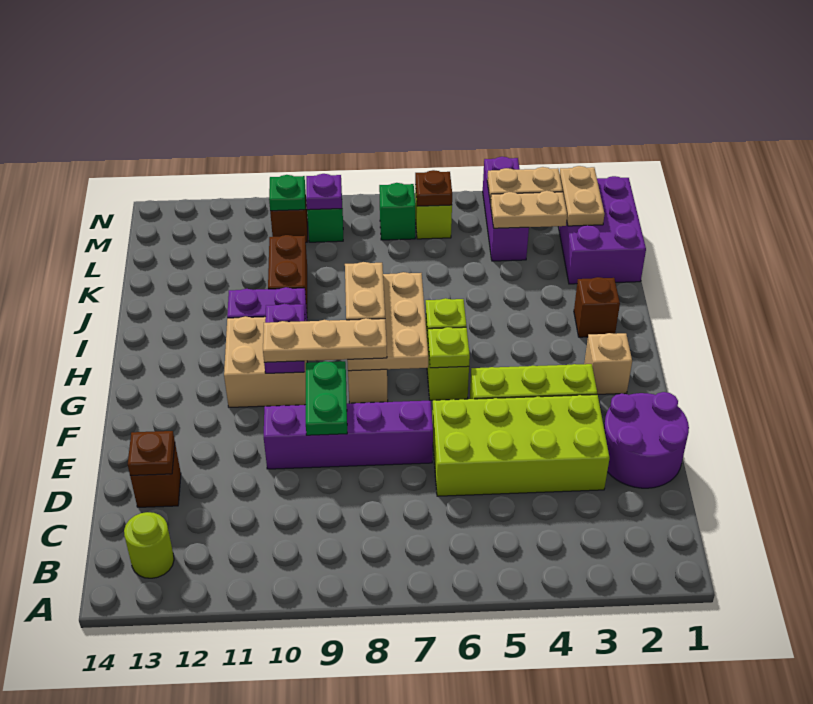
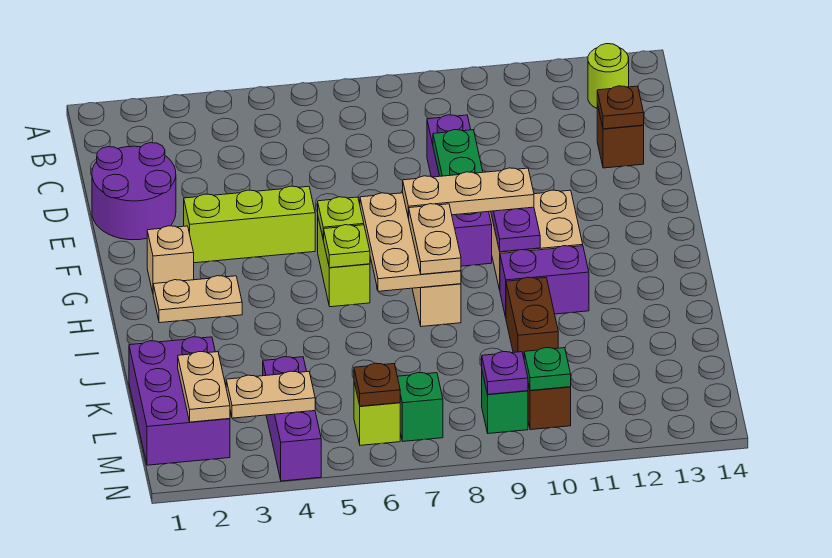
lime brick D3:E6 level 1 -> none
purple brick E7:E10 level 1 -> purple brick D9:G9 level 1
brown brick I2 level 1 -> none
tan plate L3:L4 level 2 -> tan plate H2:H3 level 1

